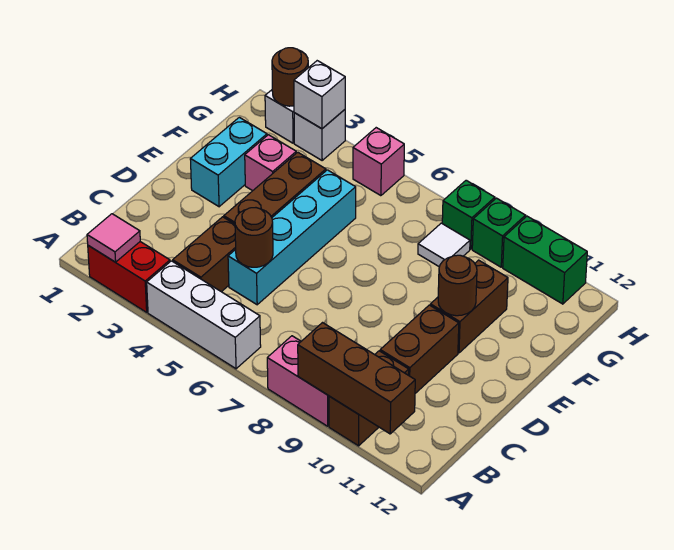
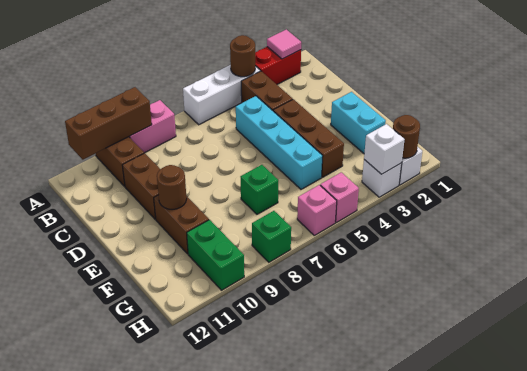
brown round brick C5 level 2 -> brown round brick A4 level 2
pink brick F3 level 1 -> pink brick H6 level 1
white tile G8 level 1 -> none
green brick H9 level 1 -> green brick F7 level 1
green brick H10:H11 level 1 -> green brick G10:H10 level 1

